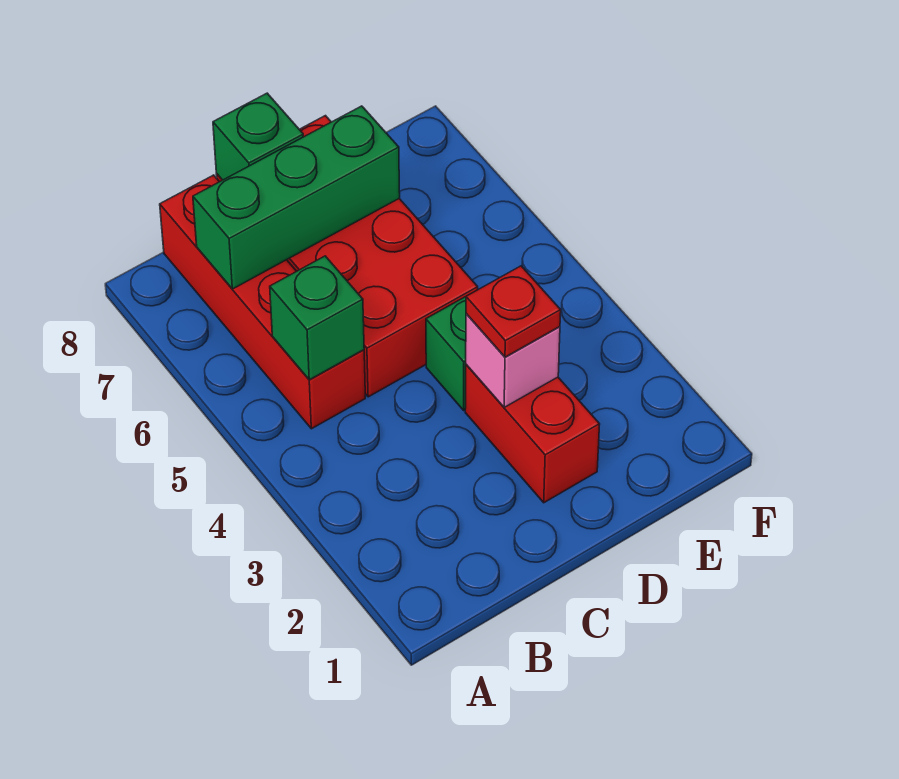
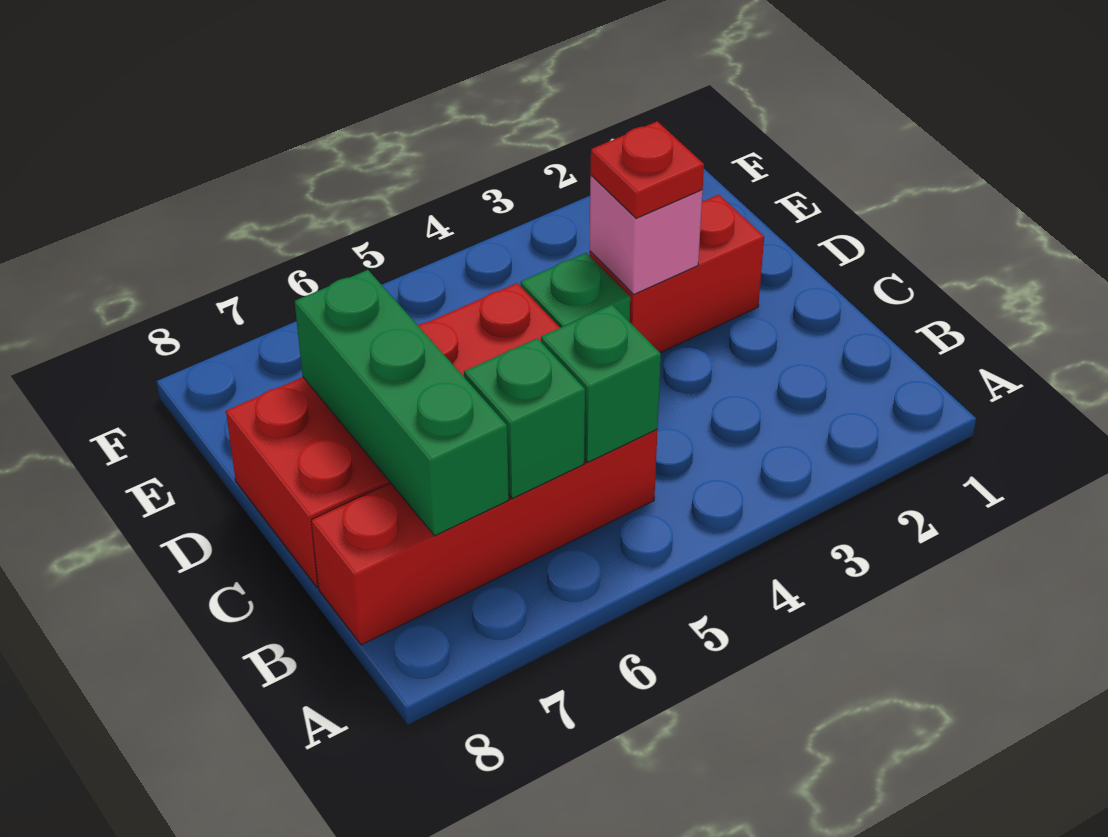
green brick C8 level 2 -> green brick B6 level 2

